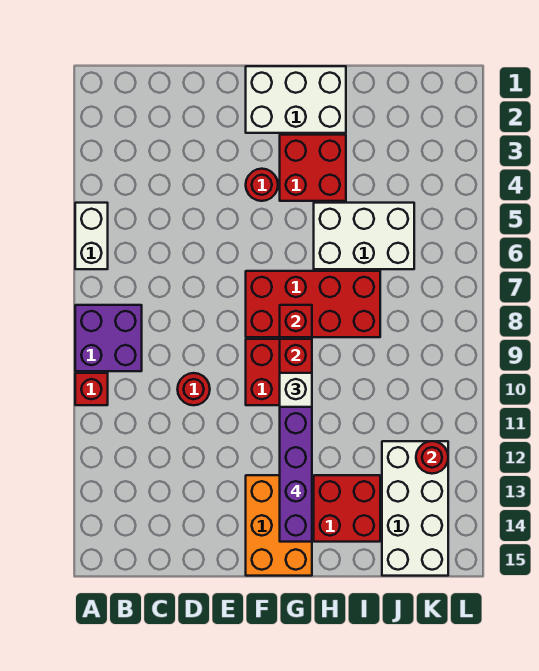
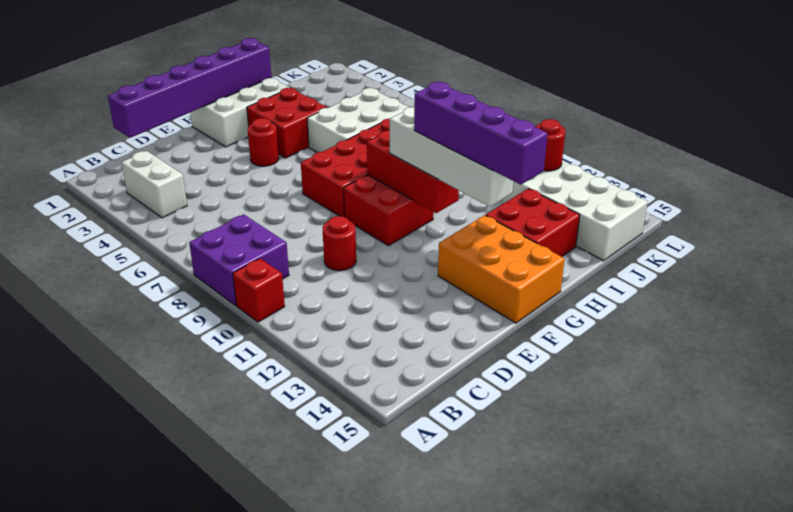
white brick A5:A6 level 1 -> white brick B3:B4 level 1
none -> purple brick C1:H1 level 2
red brick G8 level 2 -> none

